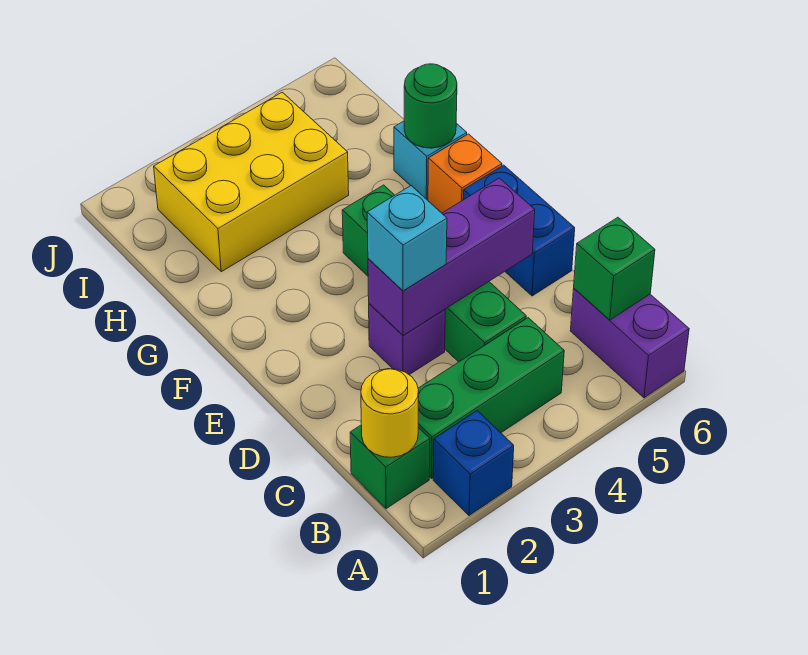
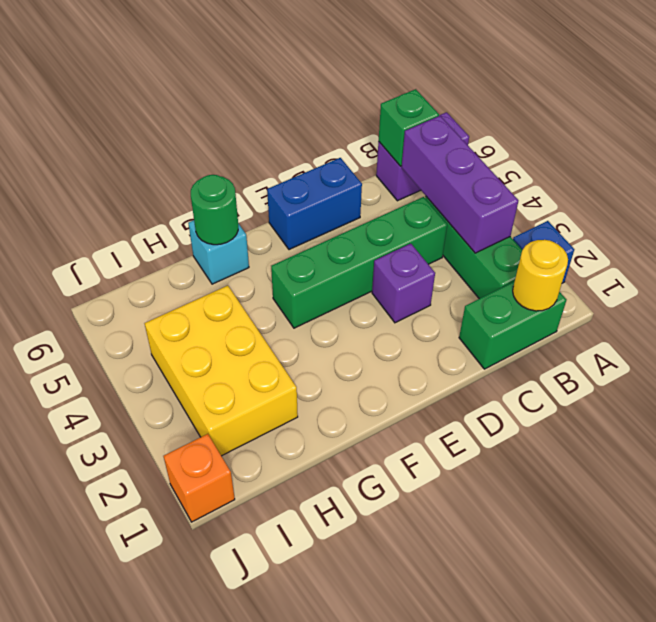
green brick B1 level 1 -> green brick B1:C1 level 1
purple brick D3:D5 level 2 -> purple brick B3:B5 level 2
cyan brick D3 level 3 -> none
orange brick F6 level 1 -> orange brick J1 level 1

